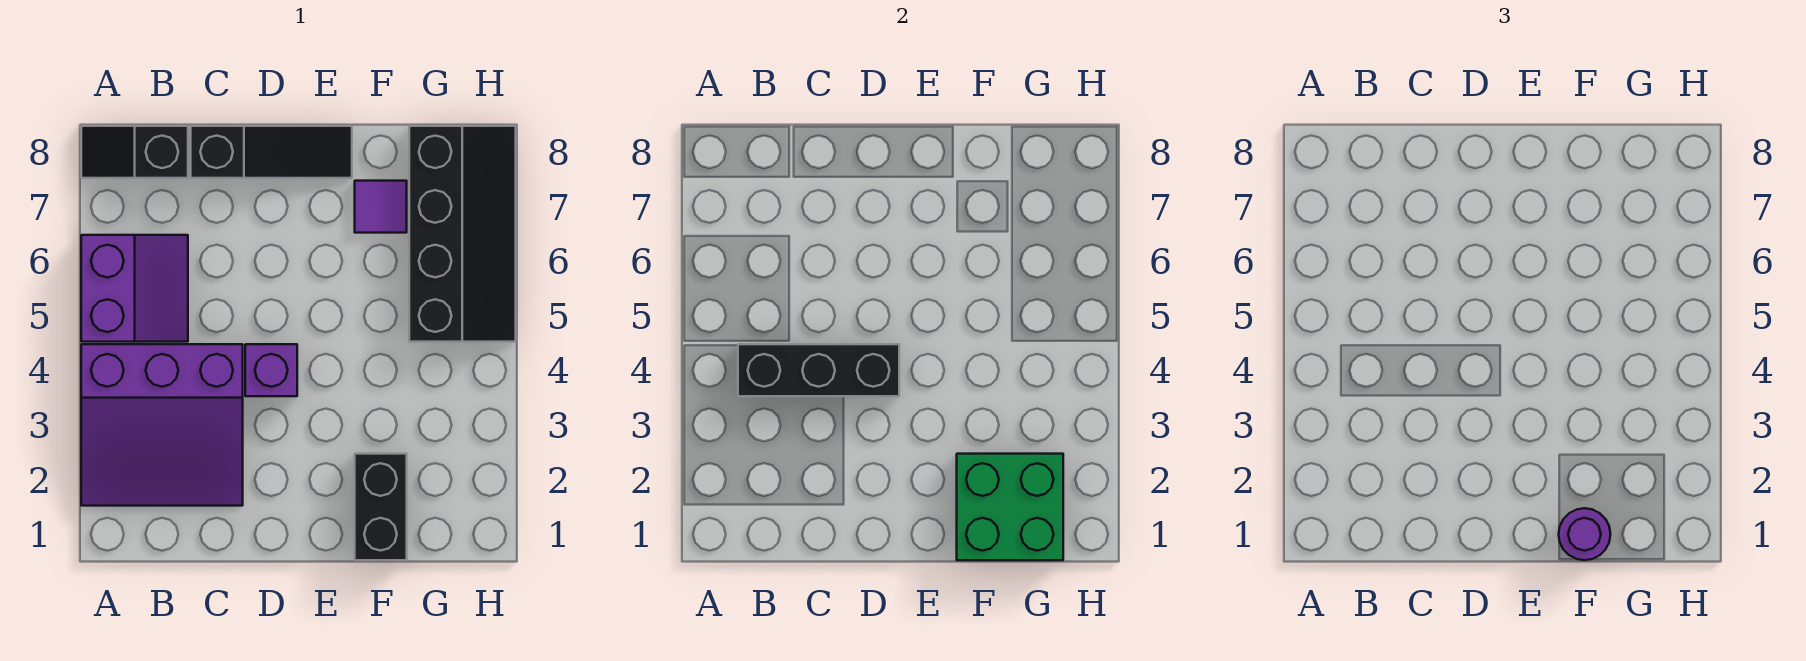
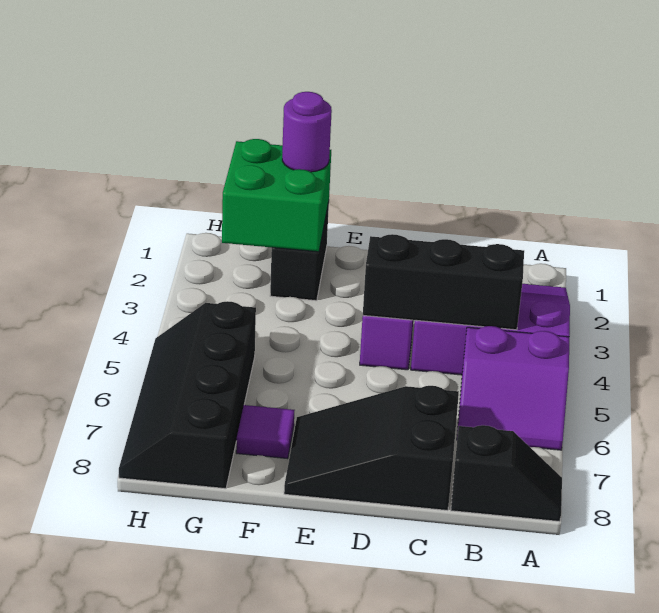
purple slope A5:B6 level 1 top A -> purple slope A5:B6 level 1 top 5
black slope C8:E8 level 1 top C -> black slope C7:E8 level 1 top C

